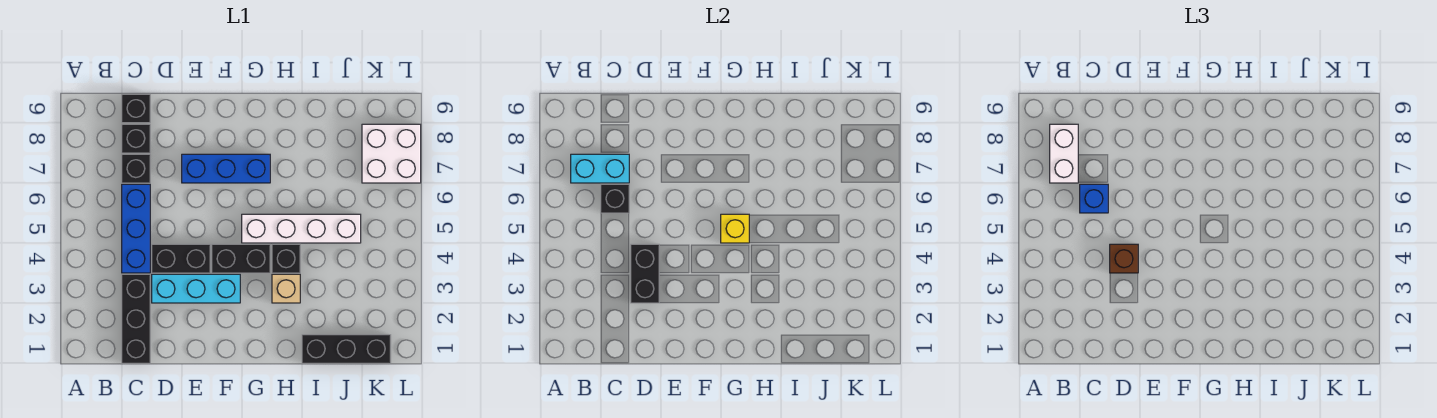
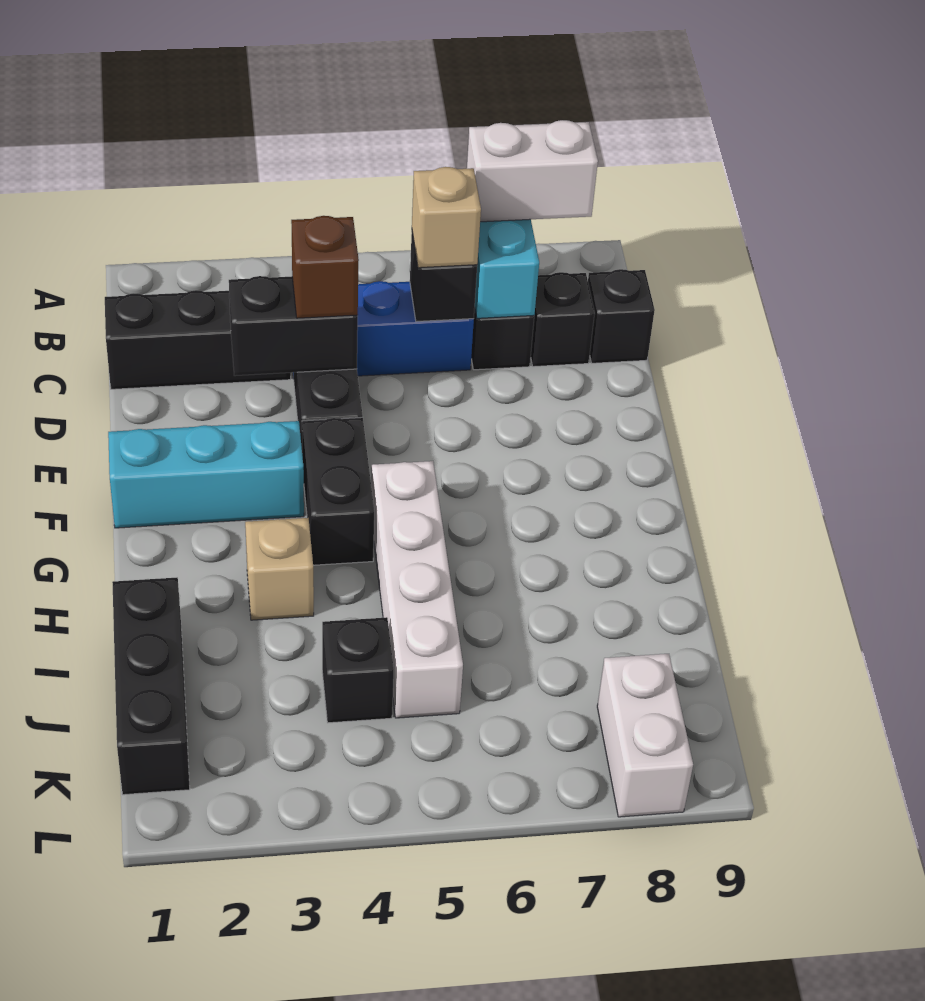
blue brick C6 level 3 -> tan brick C6 level 3
cyan brick D3:F3 level 1 -> cyan brick F1:F3 level 1
blue brick E7:G7 level 1 -> none
yellow brick G5 level 2 -> none
black brick H4 level 1 -> black brick J4 level 1
white brick K7:L8 level 1 -> white brick K8:L8 level 1

